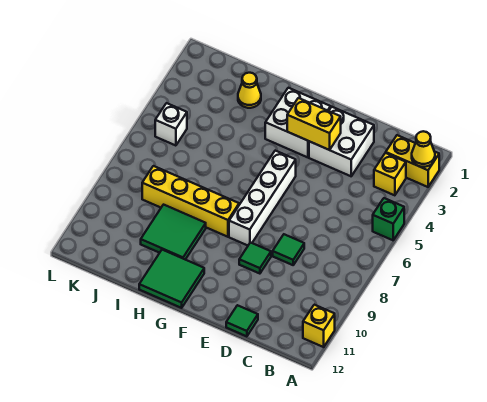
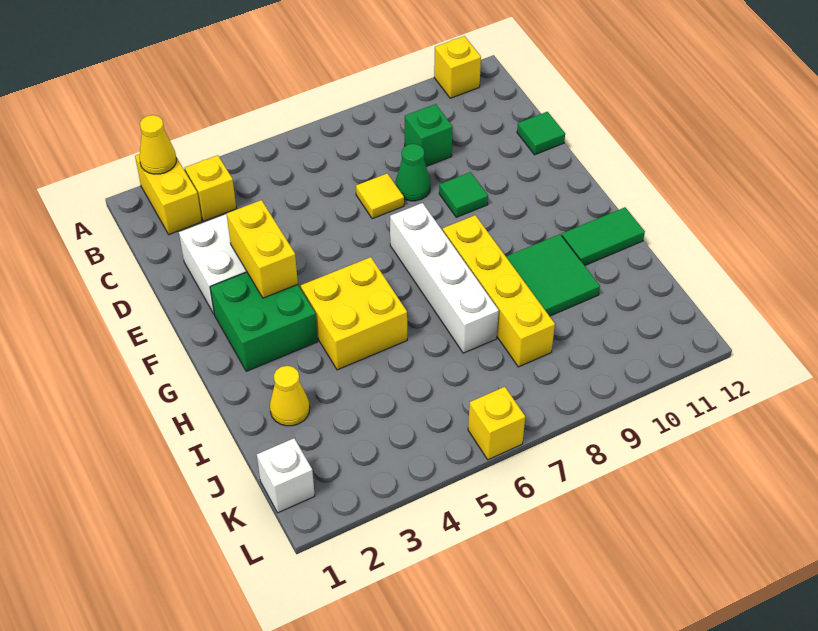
green brick A5 level 1 -> green brick C9 level 1
none -> yellow tile D7 level 1
green tile D8 level 1 -> green cone D8 level 1
white brick F2:G3 level 1 -> green brick F2:G3 level 1
white brick F5:F8 level 1 -> white brick F7:I7 level 1
none -> yellow brick G4:H5 level 1
green tile G11:H12 level 1 -> green tile H11:H12 level 1
white brick K5 level 1 -> white brick K1 level 1
none -> yellow brick L6 level 1

